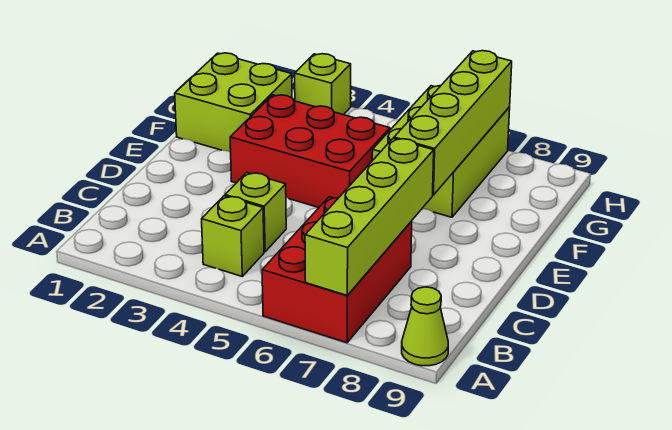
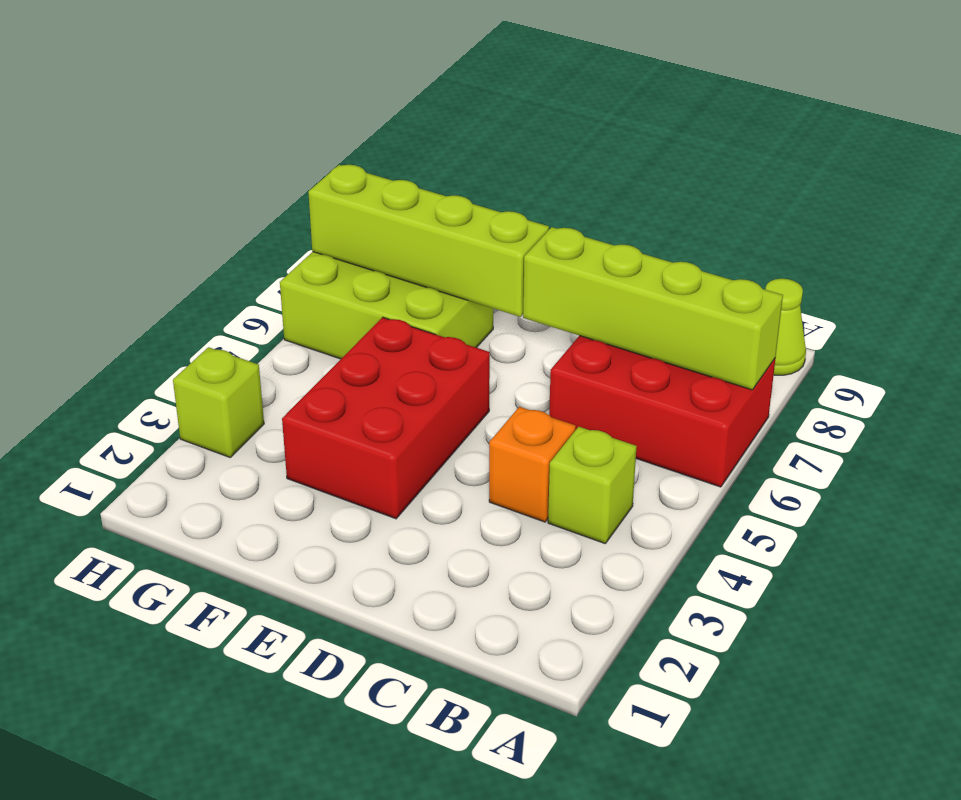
lime brick C4 level 1 -> orange brick C4 level 1
lime brick F1:G2 level 1 -> none

